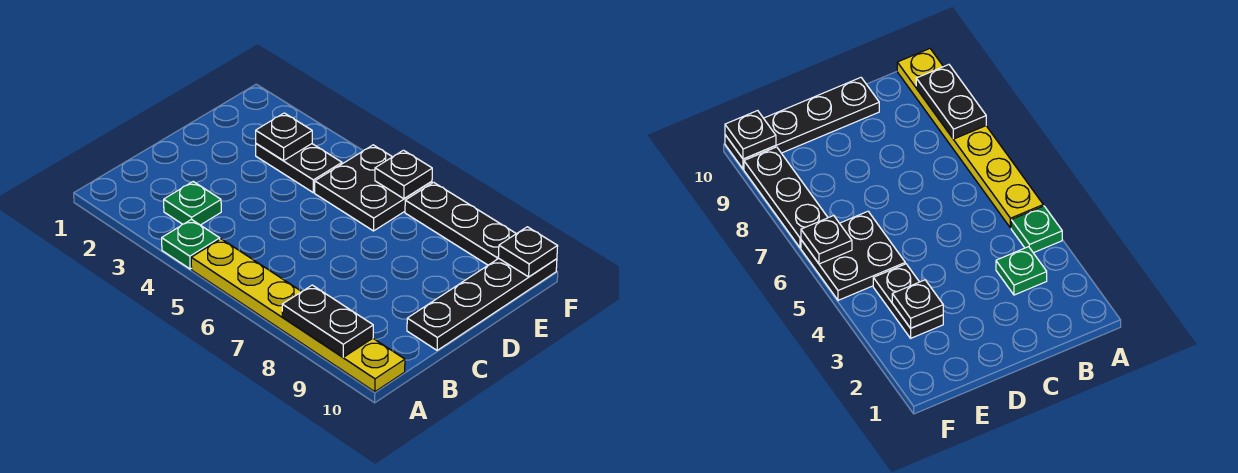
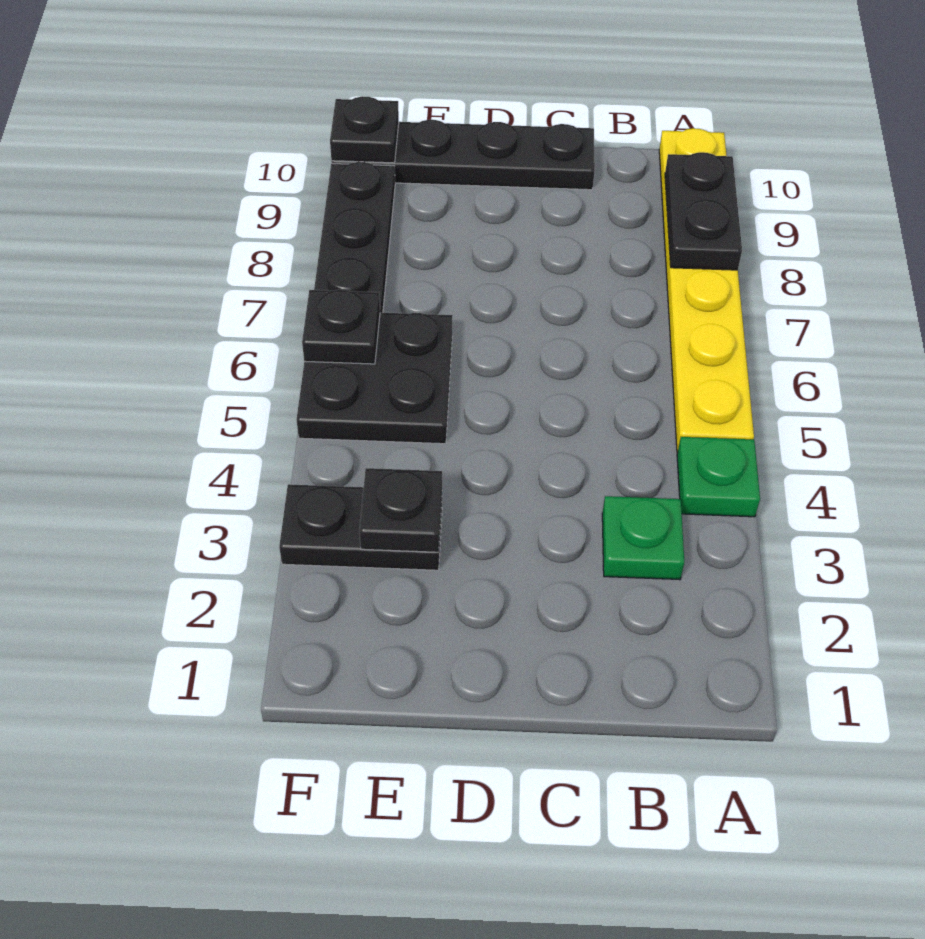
black plate E3:E4 level 1 -> black plate E3:F3 level 1

